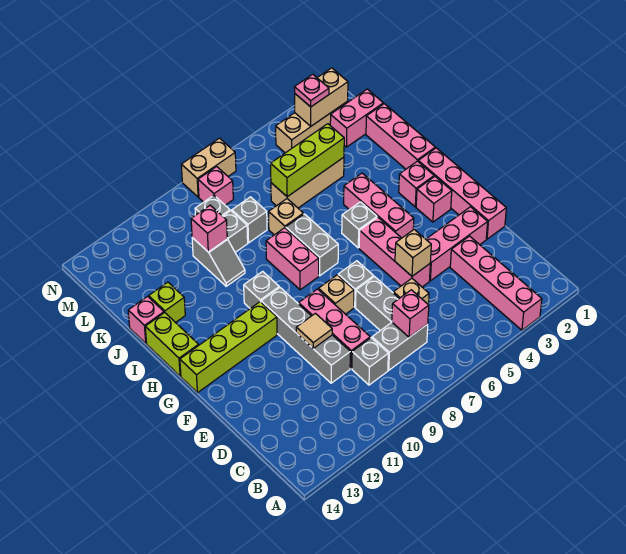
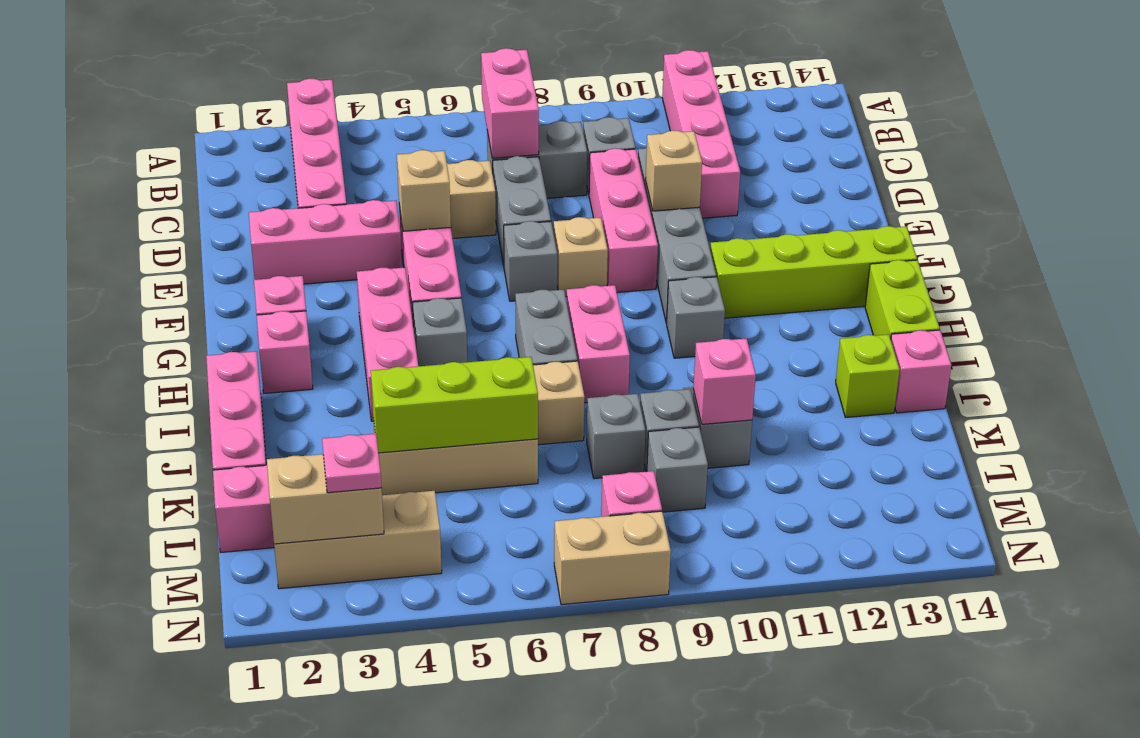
pink brick C7 level 2 -> pink brick B7:C7 level 2
pink brick E1:H1 level 1 -> pink brick A11:D11 level 1
tan tile E10 level 2 -> tan brick E10 level 2

